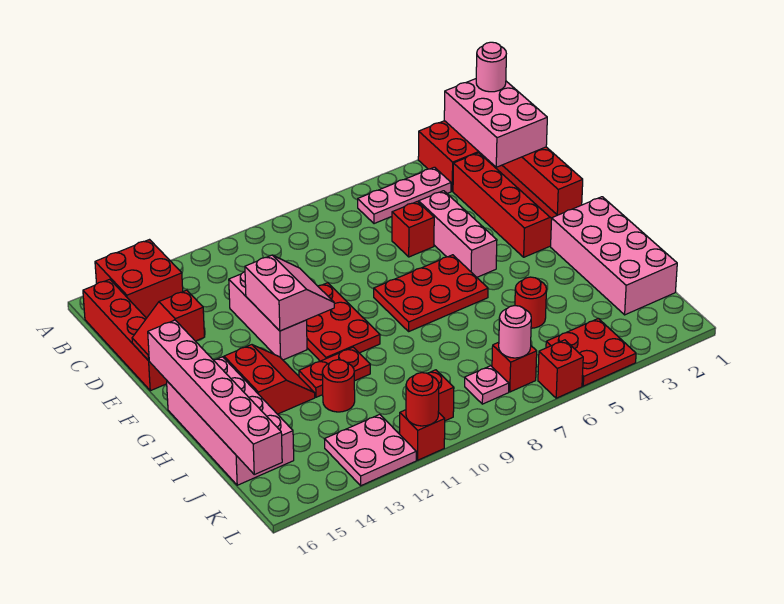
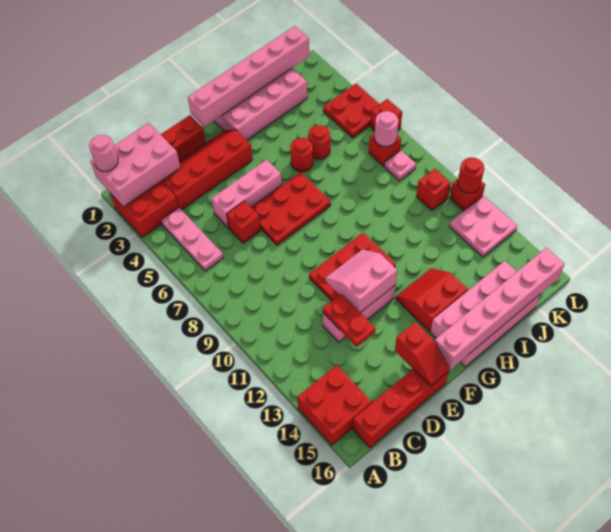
none -> pink brick F1:K1 level 2
red plate F6:G8 level 1 -> red plate E6:G7 level 1
red plate H11:H12 level 1 -> red plate D12:D13 level 2
red round brick I12 level 1 -> red round brick H5 level 1

